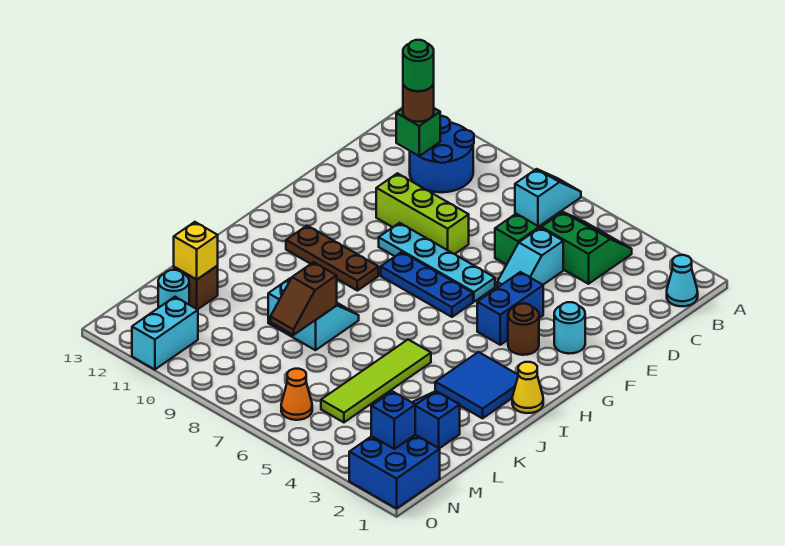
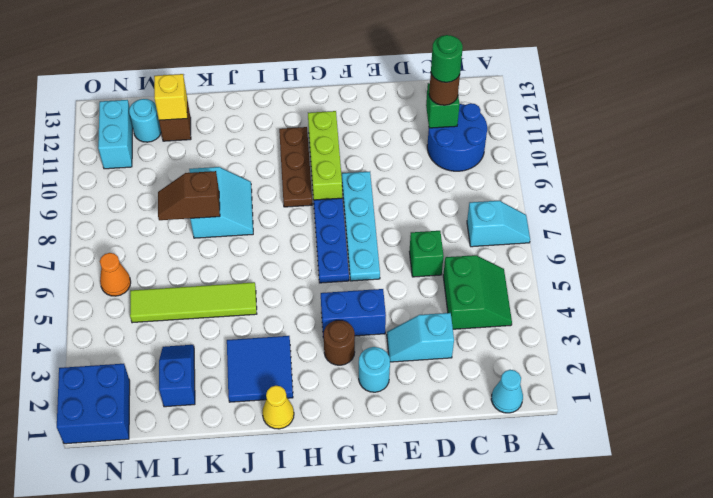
cyan slope D5:E5 level 1 top D -> cyan slope D3:E3 level 1 top D
lime brick E8:E10 level 1 -> lime brick G9:G11 level 1
blue brick N2 level 2 -> none
cyan brick N11:O11 level 1 -> cyan brick N11:N12 level 1

